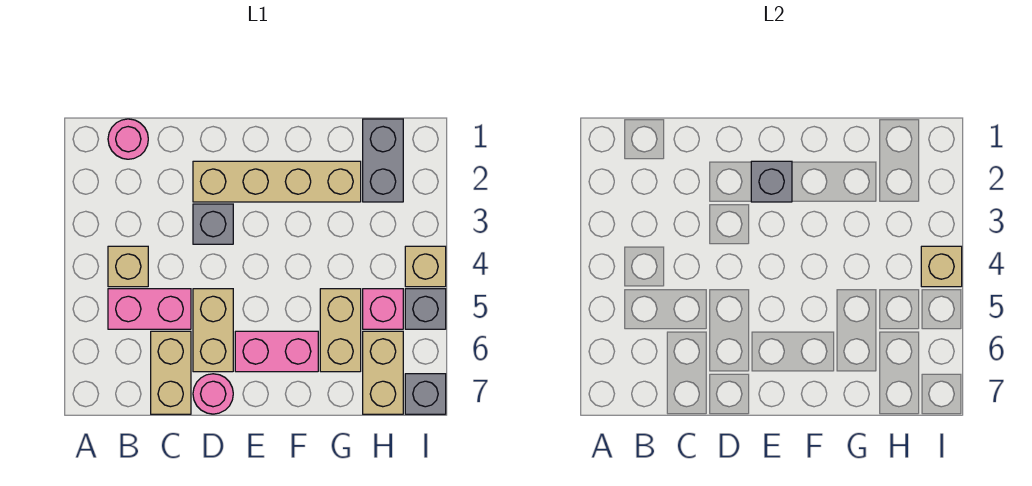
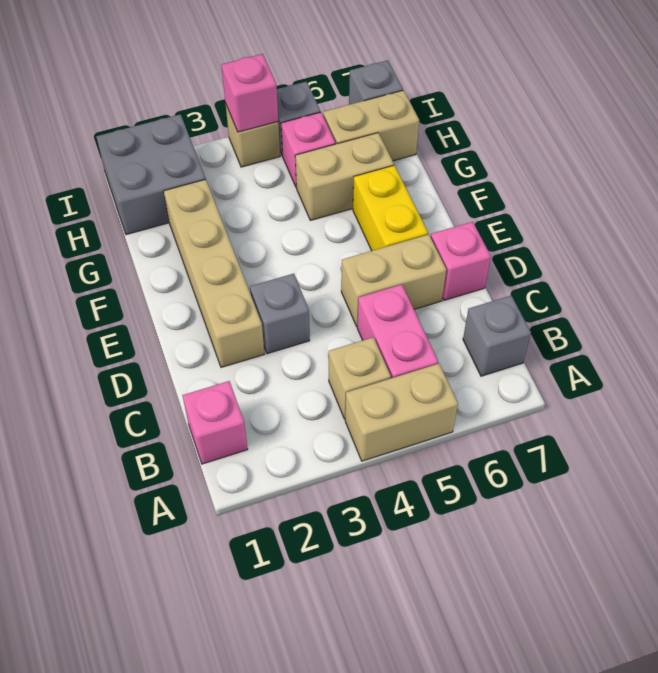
pink round brick B1 level 1 -> pink brick B1 level 1
tan brick C6:C7 level 1 -> tan brick A4:A5 level 1
pink round brick D7 level 1 -> pink brick D7 level 1
grey brick E2 level 2 -> grey brick B7 level 1
pink brick E6:F6 level 1 -> yellow brick E6:F6 level 1
grey brick H1:H2 level 1 -> grey brick H1:I2 level 1
tan brick I4 level 2 -> pink brick I4 level 2

